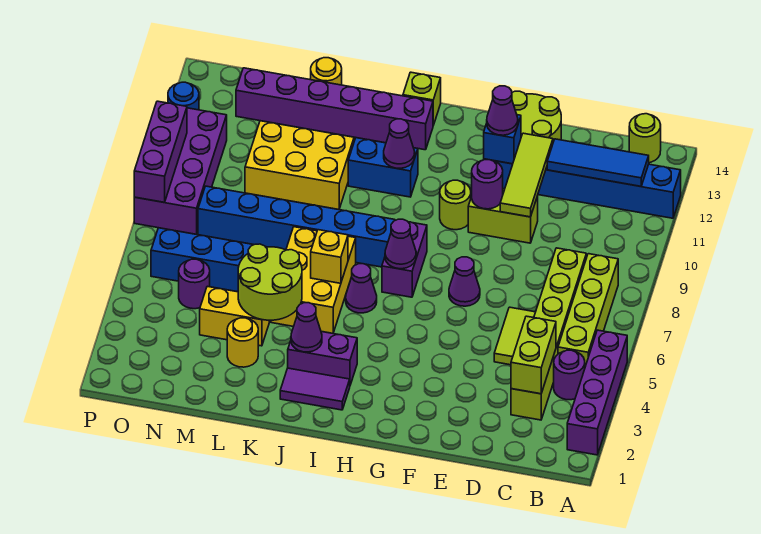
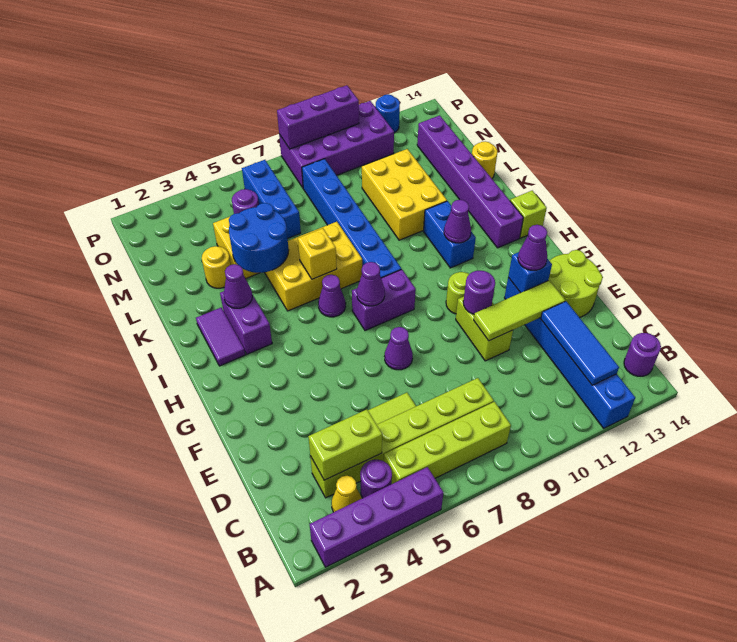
none -> yellow cone B3 level 1
lime round brick B14 level 1 -> purple round brick B14 level 1
lime round brick K4:L5 level 2 -> blue round brick K4:L5 level 2

